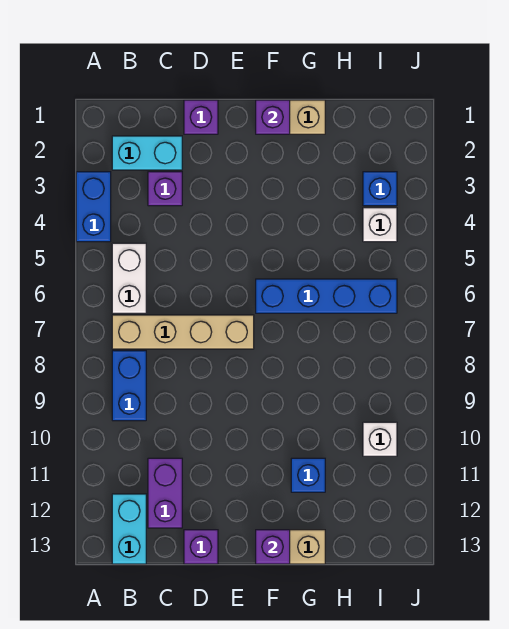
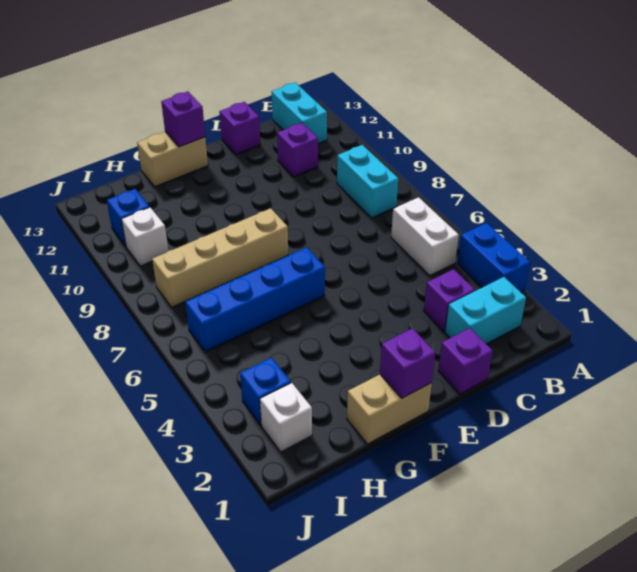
tan brick B7:E7 level 1 -> tan brick F8:I8 level 1
blue brick B8:B9 level 1 -> cyan brick B8:B9 level 1
purple brick C11:C12 level 1 -> purple brick C11 level 1
blue brick G11 level 1 -> blue brick I11 level 1
white brick I4 level 1 -> white brick I2 level 1

